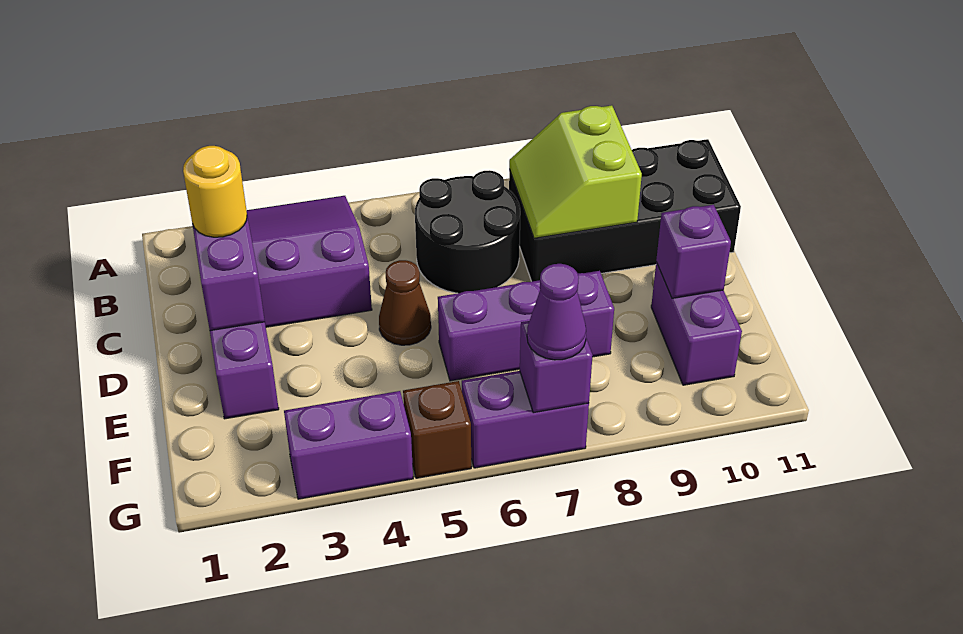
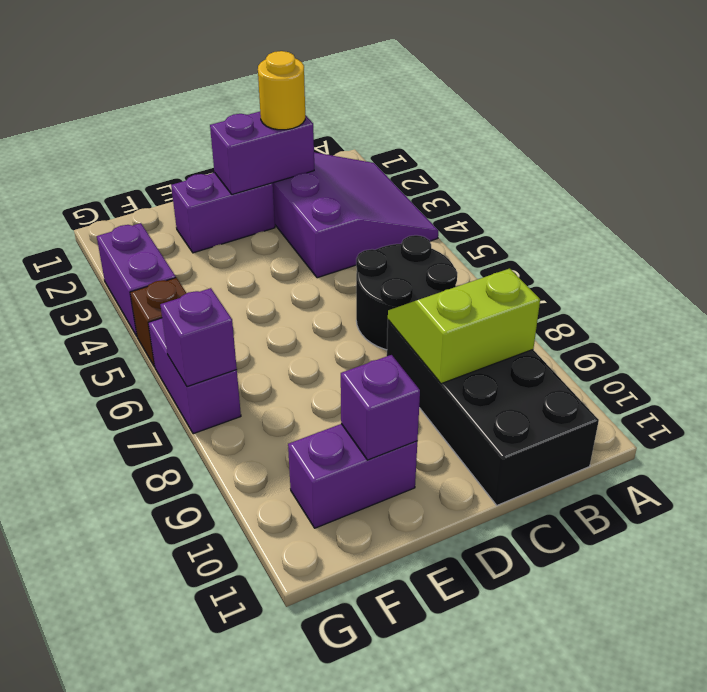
brown cone D5 level 1 -> none
purple brick E6:E8 level 1 -> none
purple cone G7 level 3 -> none

